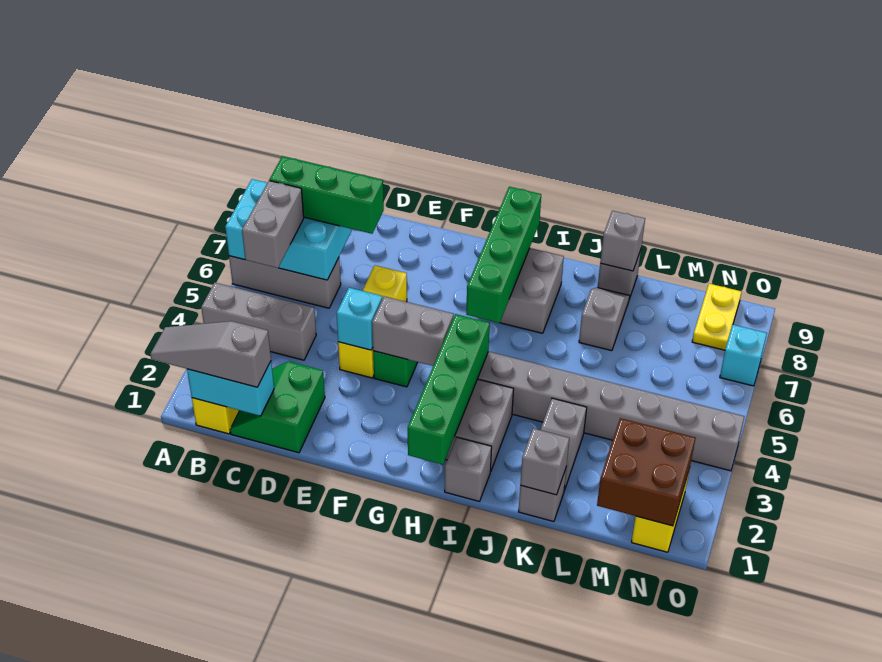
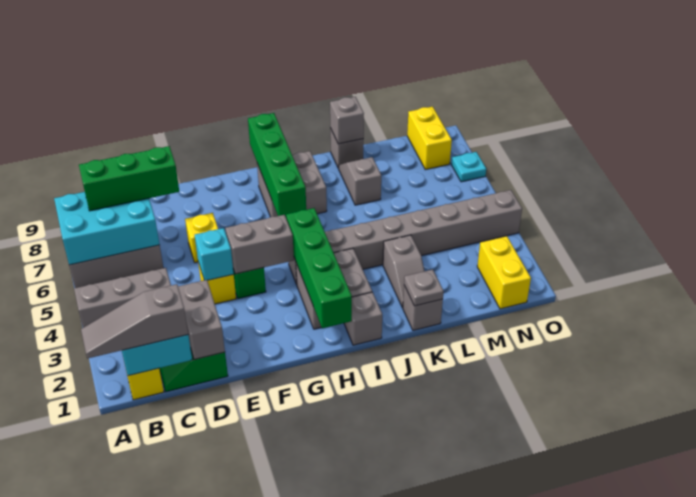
grey brick B5:B6 level 3 -> grey brick D1:D2 level 2
grey brick K1 level 2 -> grey plate K1 level 2
brown brick M1:N2 level 2 -> none
yellow plate N8:N9 level 1 -> yellow brick N8:N9 level 1
cyan brick O7 level 1 -> cyan plate O7 level 1

